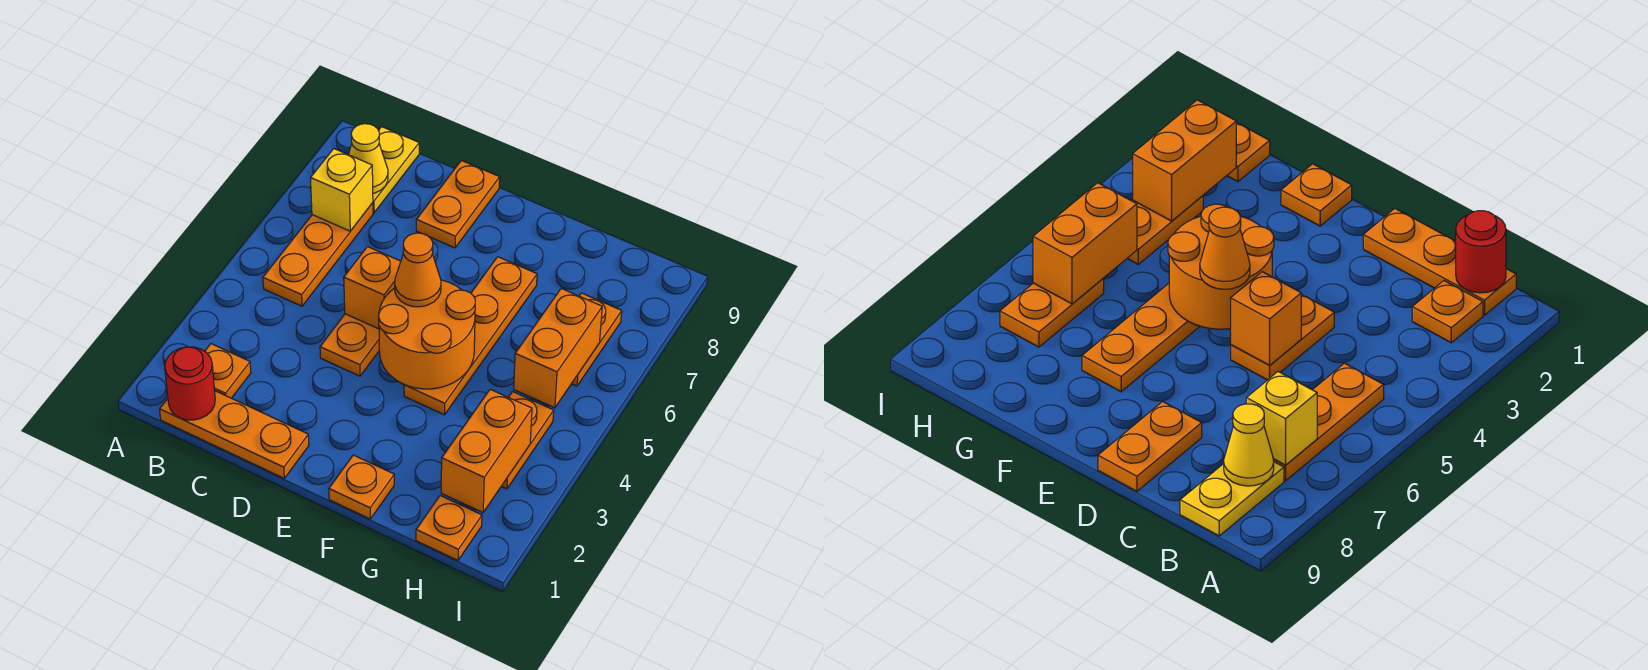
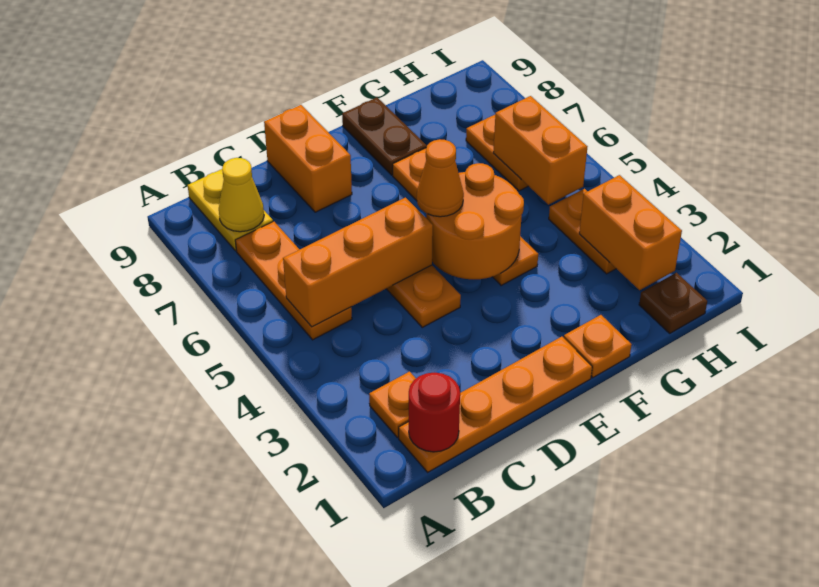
orange plate B1:D1 level 1 -> orange plate B1:E1 level 1
yellow brick B7 level 2 -> none
orange brick D5 level 2 -> orange brick B5:D5 level 2
orange plate D8:D9 level 1 -> orange brick D8:D9 level 1
none -> brown plate F8:F9 level 1
orange plate H1 level 1 -> brown plate H1 level 1

